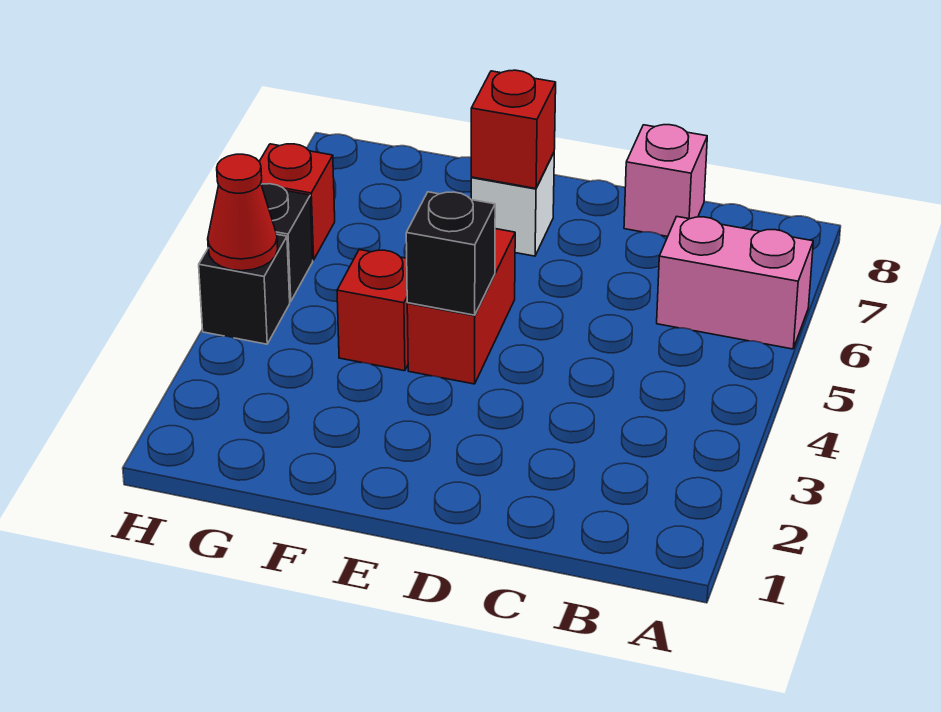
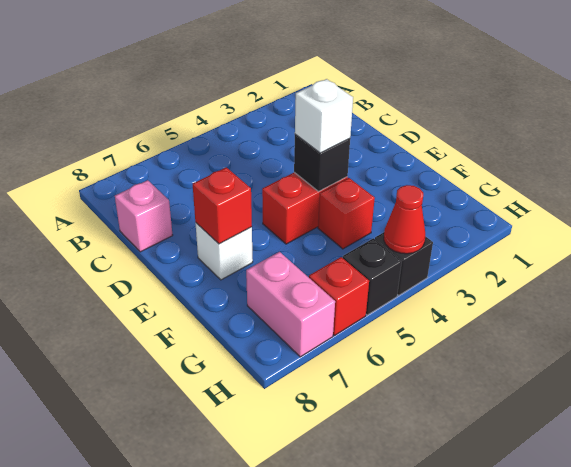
pink brick A6:B6 level 1 -> pink brick G7:H7 level 1
none -> white brick E4 level 3

